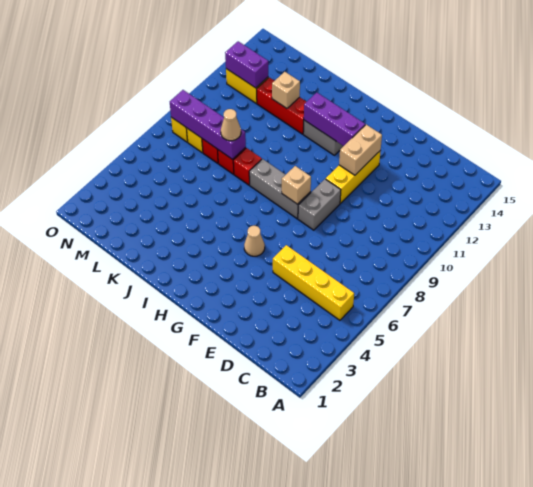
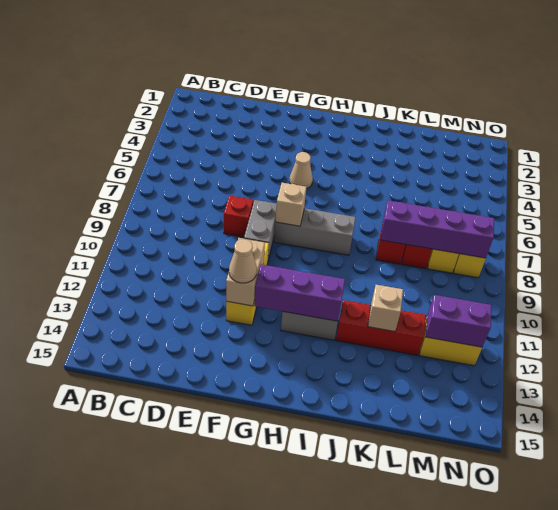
yellow brick B5:E5 level 1 -> none
red brick J8 level 1 -> red brick E8 level 1
tan cone K8 level 3 -> tan cone F12 level 3

